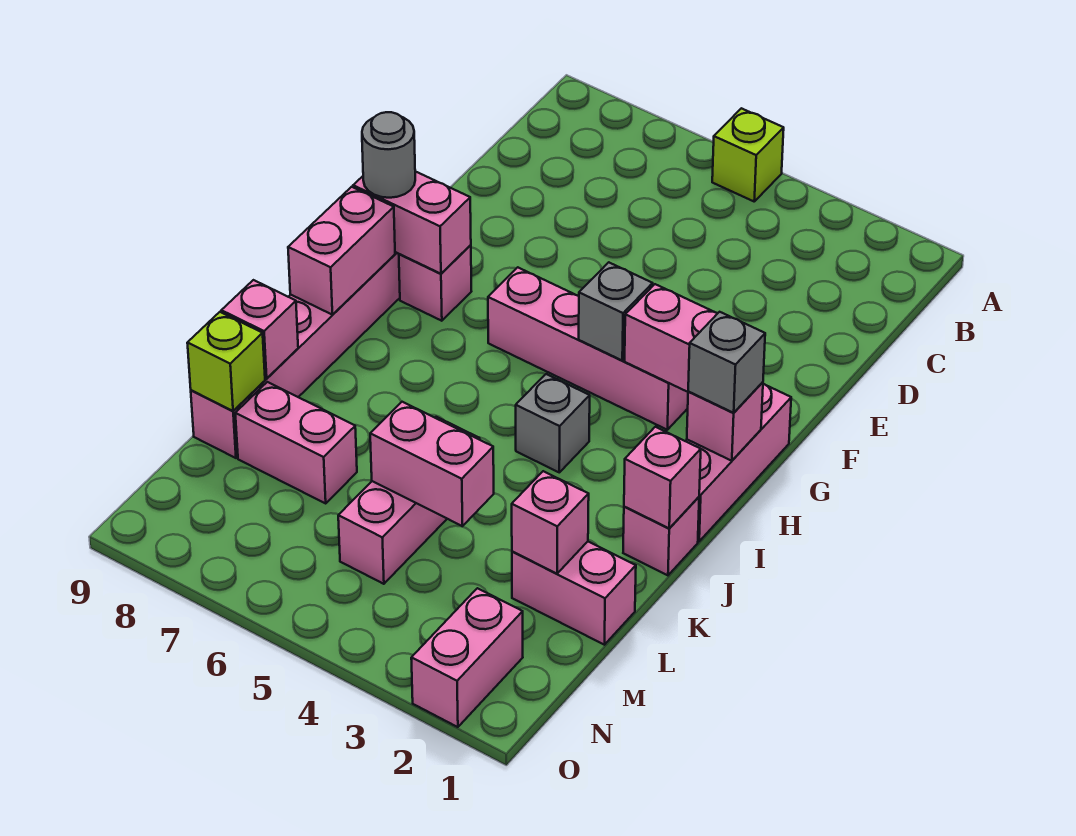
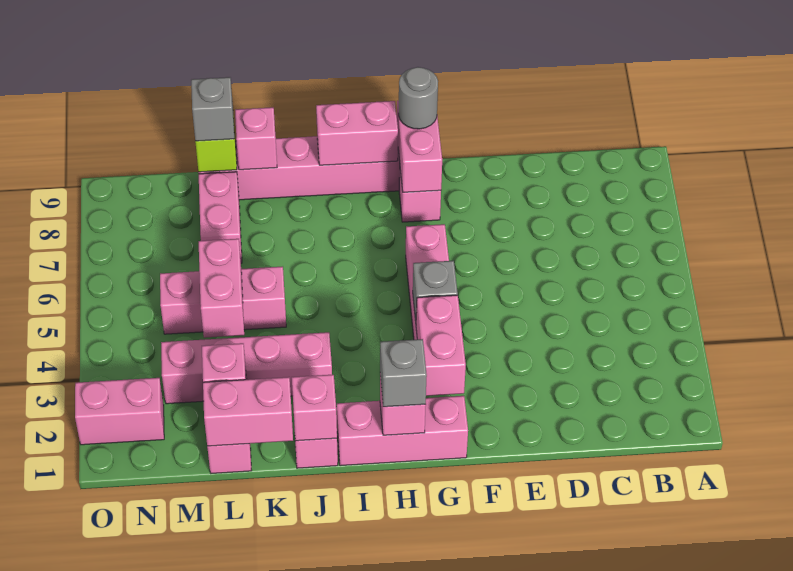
lime brick A5 level 1 -> none
grey brick I4 level 1 -> grey brick L9 level 3
none -> pink brick J3:M3 level 1
none -> pink brick K1:L1 level 2

